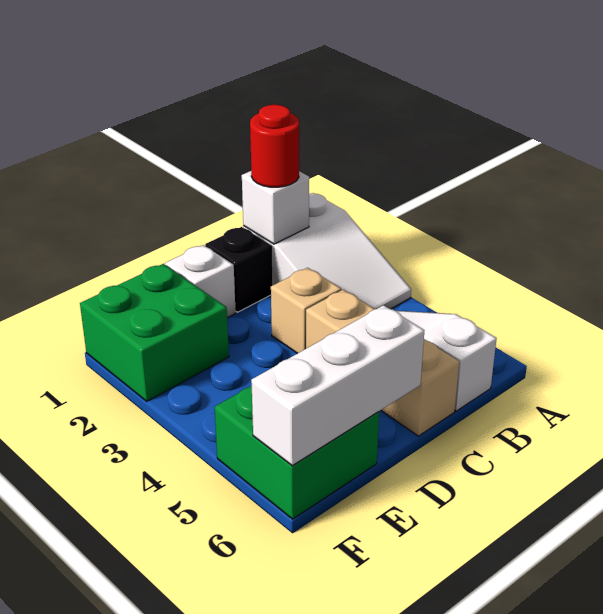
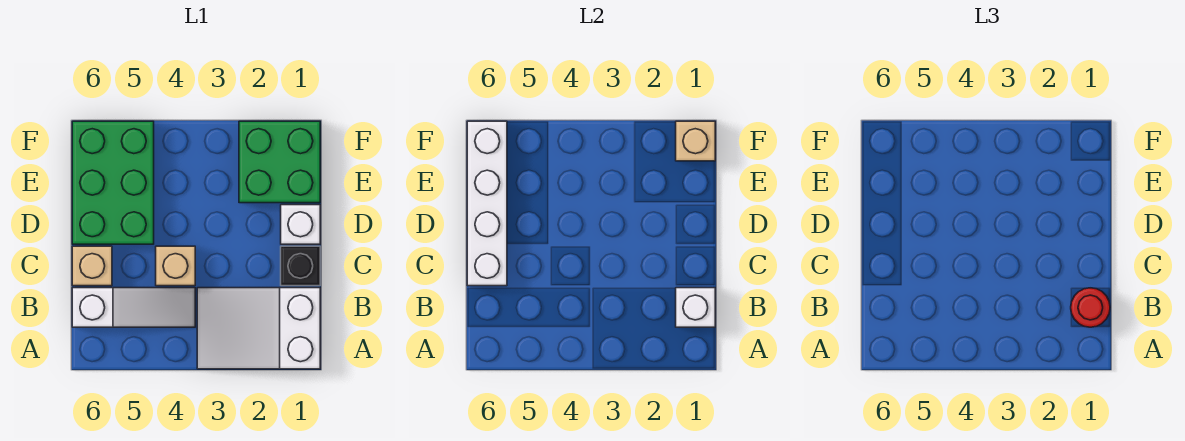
tan brick C3 level 1 -> tan brick F1 level 2
white brick D6:F6 level 2 -> white brick C6:F6 level 2
green brick E5:F6 level 1 -> green brick D5:F6 level 1

